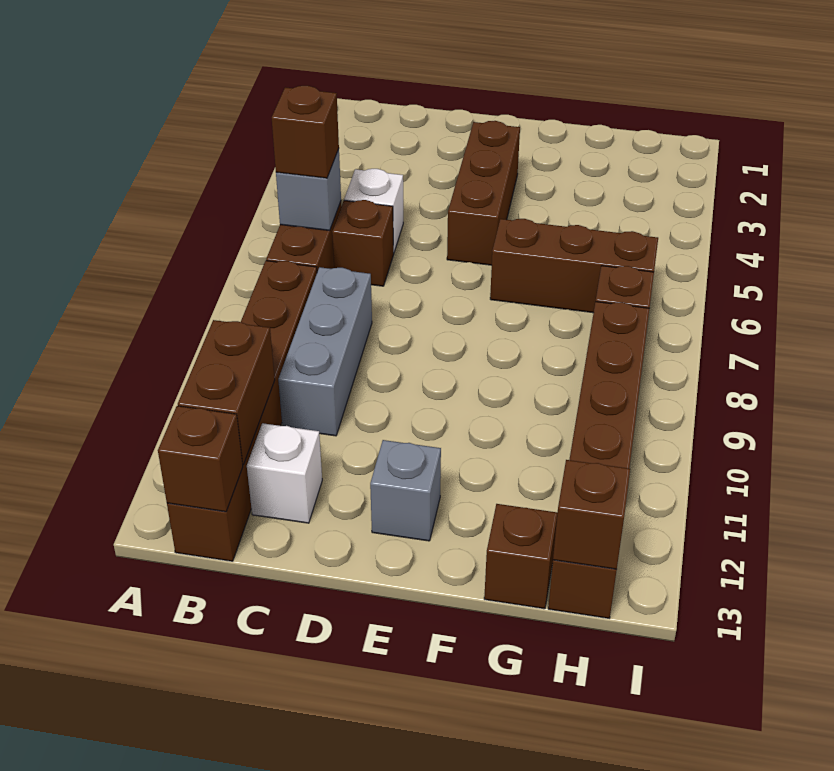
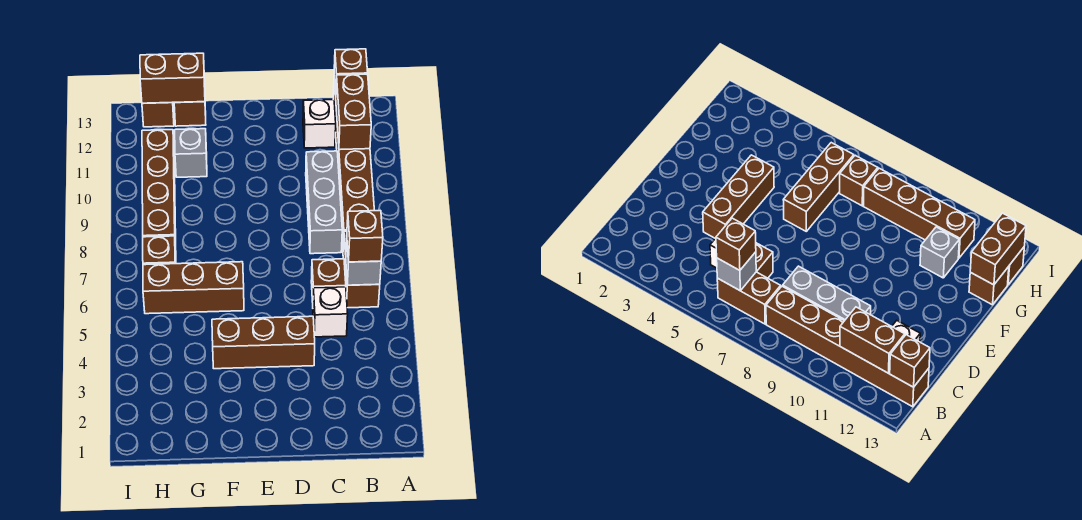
brown brick E3:E5 level 1 -> brown brick D4:F4 level 1
grey brick E12 level 1 -> grey brick G11 level 1
brown brick H13 level 2 -> brown brick G13:H13 level 2

